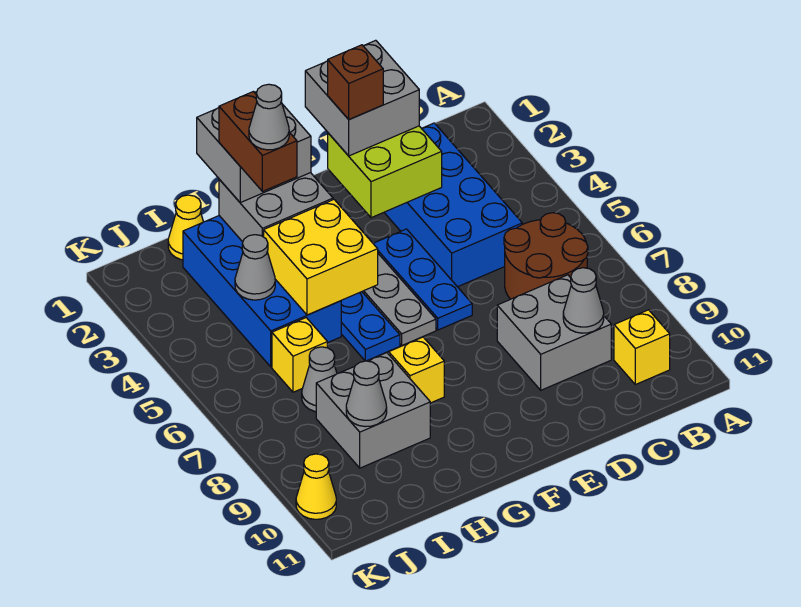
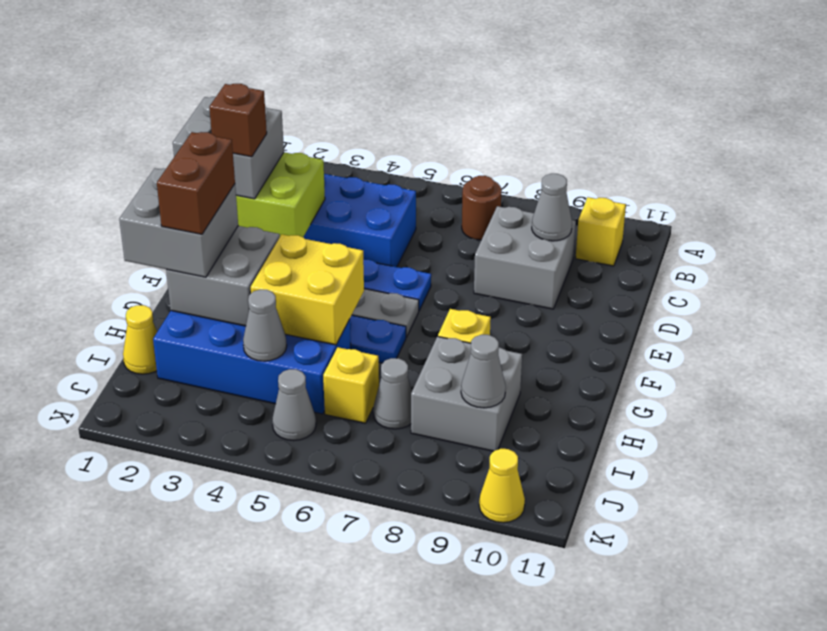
brown round brick B6:C7 level 1 -> brown round brick B7 level 1
brown brick H2:H3 level 4 -> brown brick G2:H2 level 4
grey cone H3 level 5 -> grey cone J5 level 1

